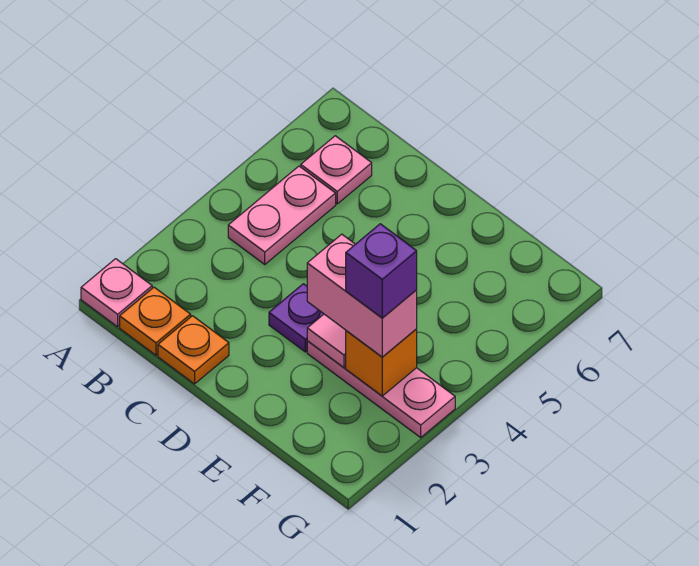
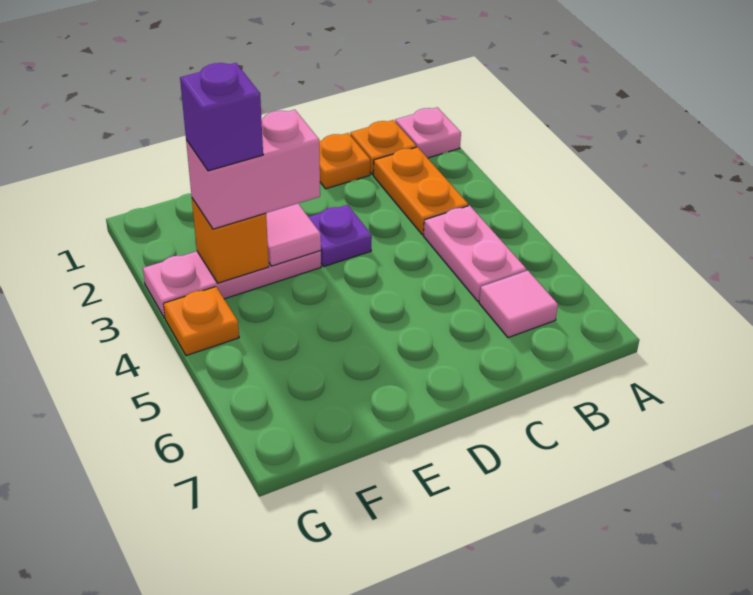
none -> orange plate B2:B3 level 1
pink plate B6 level 1 -> pink tile B6 level 1
none -> orange plate G4 level 1

